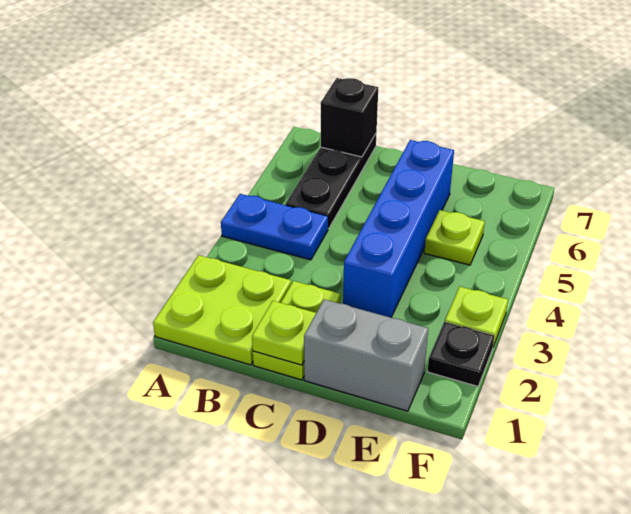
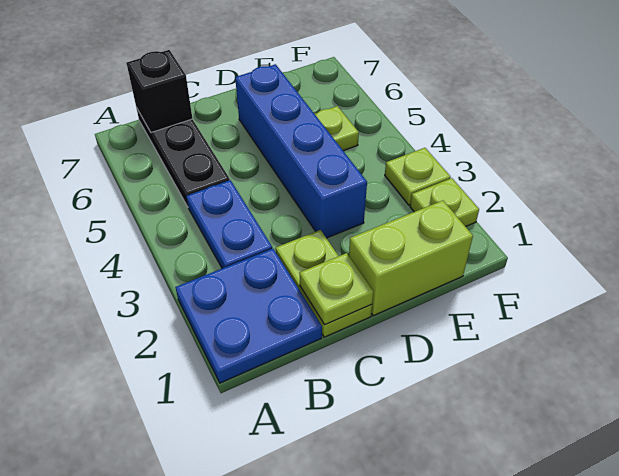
lime plate A1:B2 level 1 -> blue plate A1:B2 level 1
blue plate A4:B4 level 1 -> blue plate B3:B4 level 1
grey brick D1:E1 level 1 -> lime brick D1:E1 level 1
black plate F2 level 1 -> lime plate F2 level 1

